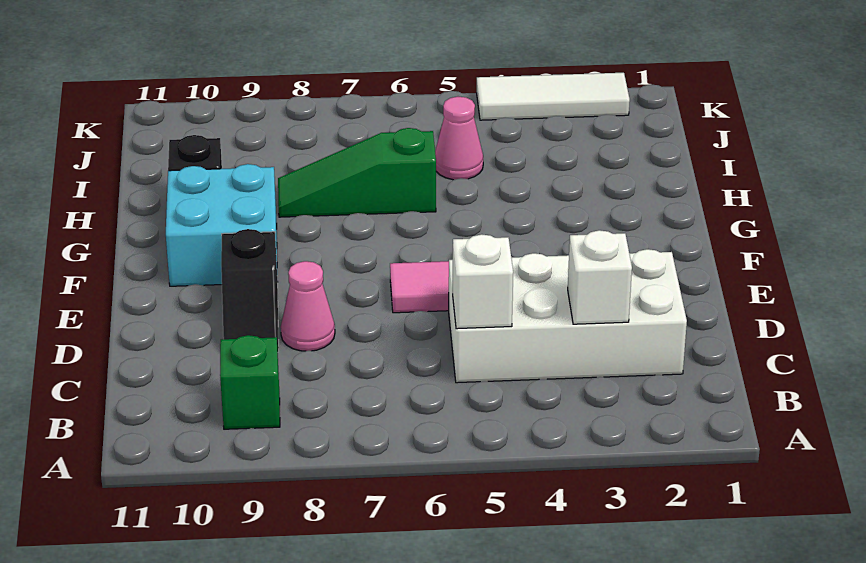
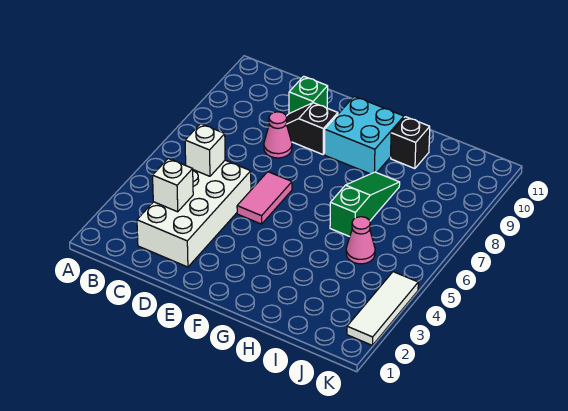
green brick B9 level 1 -> green brick D10 level 1

